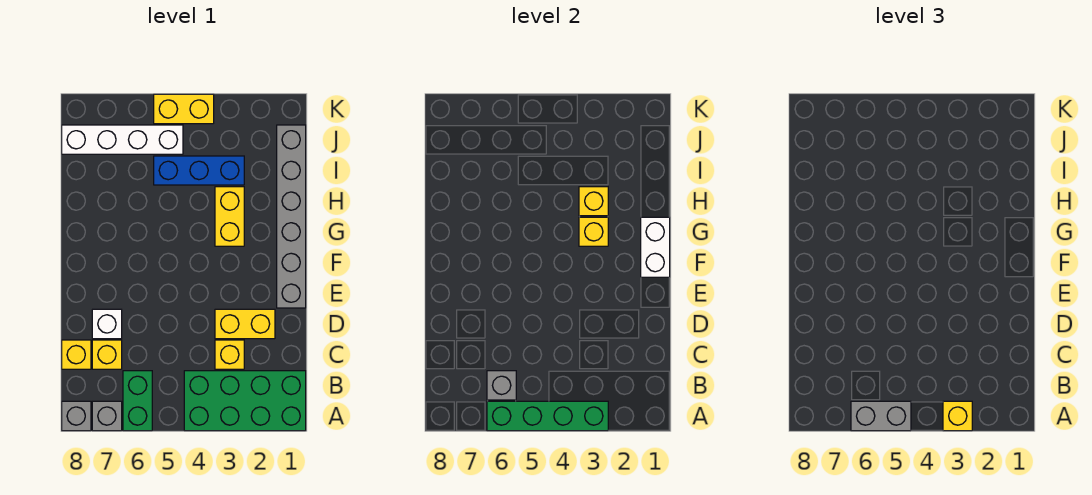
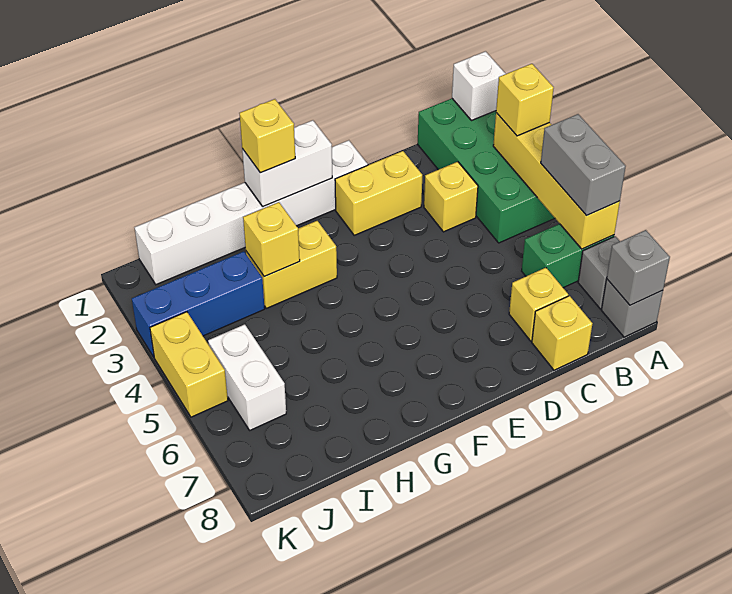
green brick A3:A6 level 2 -> yellow brick A3:A6 level 2
grey brick B6 level 2 -> grey brick A8 level 2
yellow brick D2:D3 level 1 -> yellow brick D2:E2 level 1
white brick D7 level 1 -> white brick A1 level 2
grey brick E1:J1 level 1 -> white brick E1:J1 level 1
yellow brick G3 level 2 -> yellow brick G1 level 3
blue brick I3:I5 level 1 -> blue brick I3:K3 level 1
white brick J5:J8 level 1 -> white brick J5:J6 level 1

